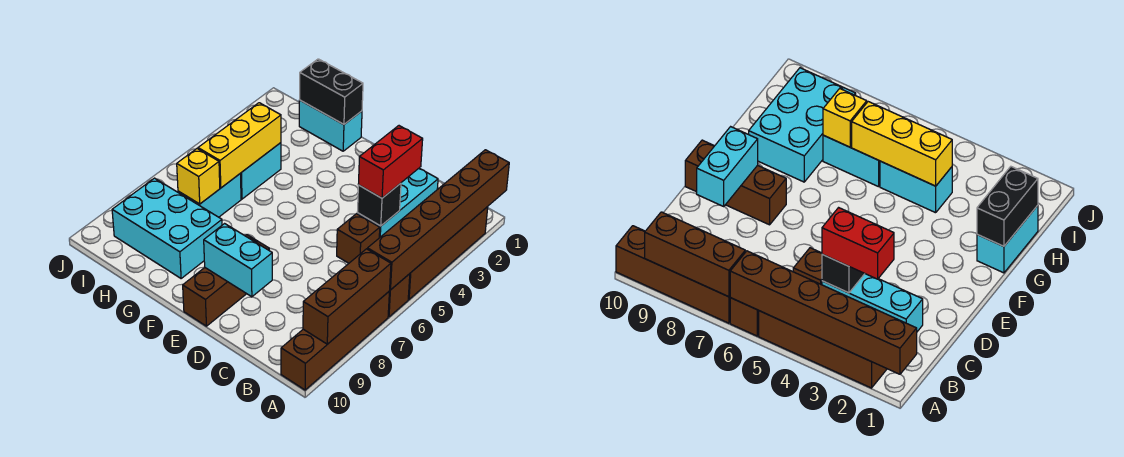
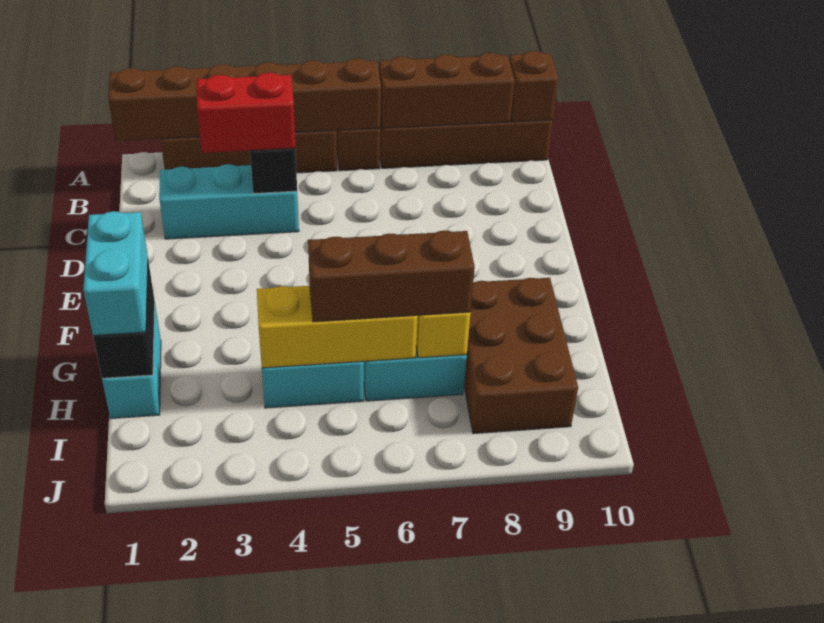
brown brick C5 level 1 -> brown brick A10 level 2
cyan brick D9:E9 level 2 -> cyan brick G1:H1 level 3
brown brick E8:E10 level 1 -> brown brick H5:H7 level 3
cyan brick G8:I9 level 1 -> brown brick G8:I9 level 1

